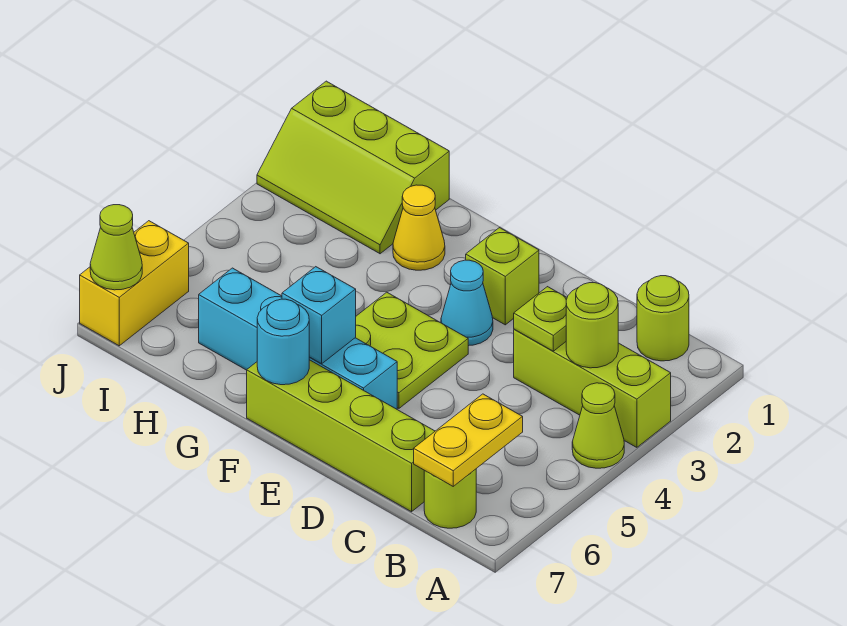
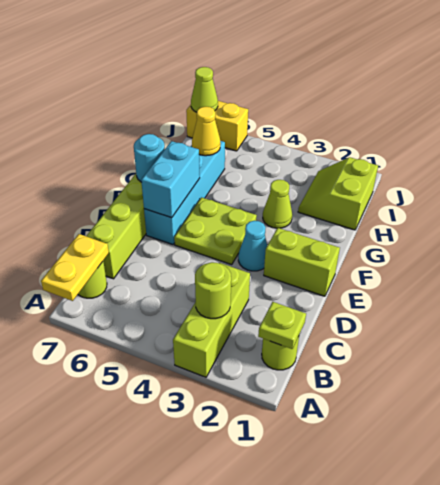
lime cone A4 level 1 -> lime cone G3 level 1
yellow plate B6:B7 level 2 -> yellow plate A7:B7 level 2
lime plate C3 level 2 -> lime plate B1 level 2
lime brick E2 level 1 -> lime brick E1:E2 level 1
cyan brick F6 level 2 -> cyan brick E6:F6 level 2
yellow cone G2 level 1 -> yellow cone H6 level 2
lime slope H1:J2 level 1 top 1 -> lime slope H1:I2 level 1 top 1

